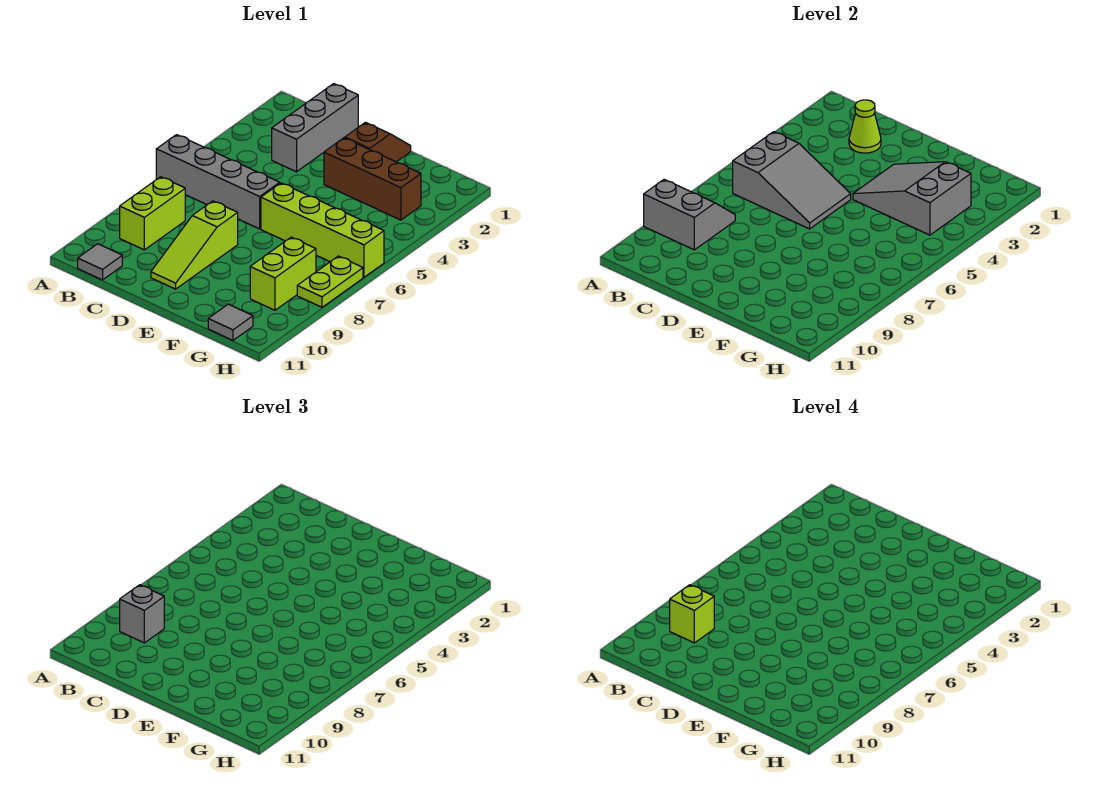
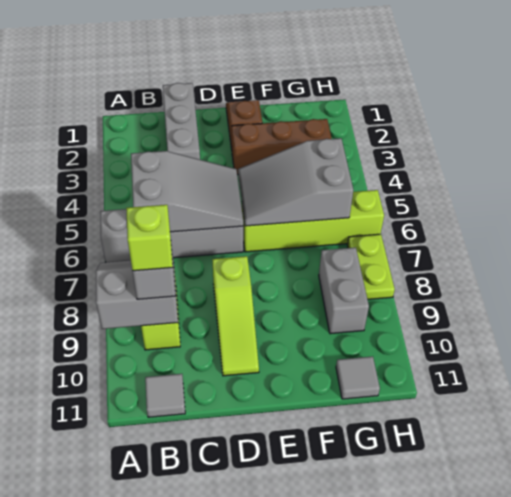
lime cone C2 level 2 -> none
grey slope E3:G4 level 2 top G -> grey slope E5:G6 level 2 top G
lime brick G8:G9 level 1 -> grey brick G8:G9 level 1

